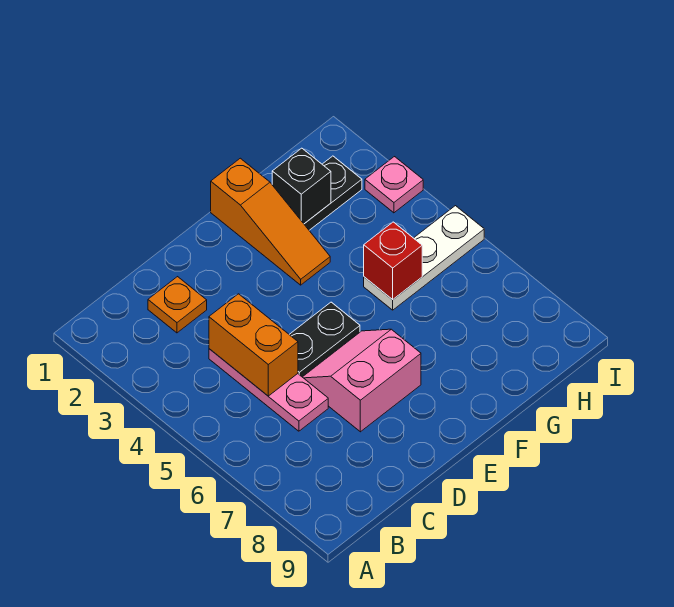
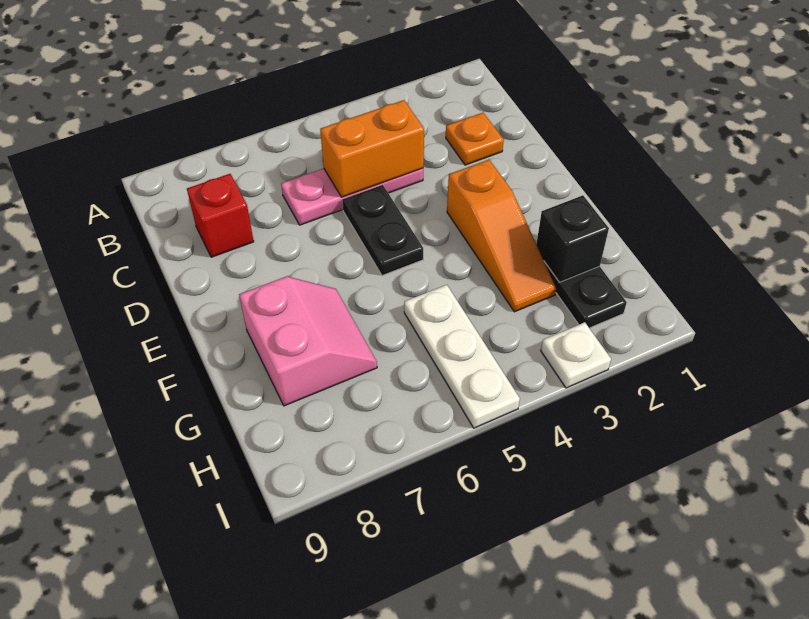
pink slope D6:E7 level 1 top 7 -> pink slope F7:G8 level 1 top 8
orange slope F1:F3 level 1 top 1 -> orange slope E3:G3 level 1 top E
red brick G5 level 2 -> red brick C8 level 1
pink plate I3 level 1 -> white plate I3 level 1

